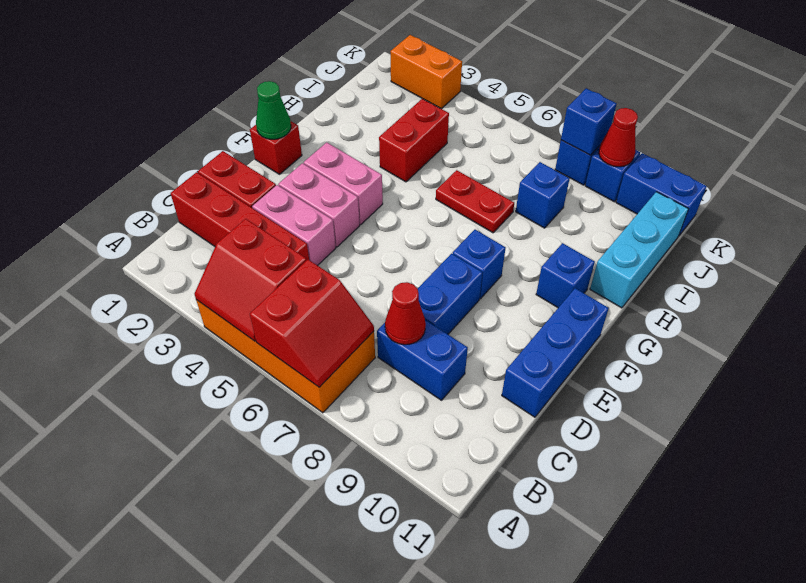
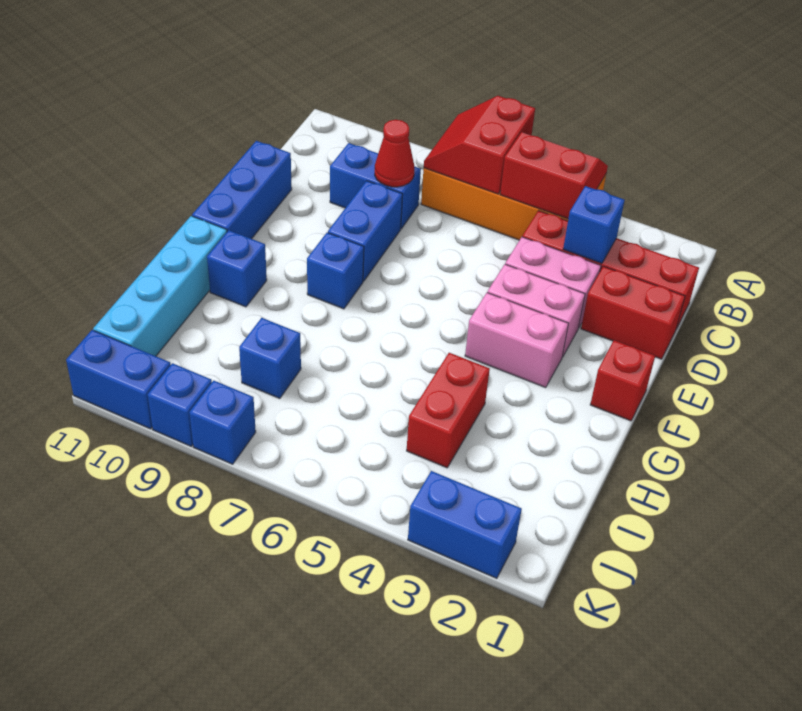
green cone F1 level 2 -> none
red plate H6:H7 level 1 -> none
cyan brick H11:J11 level 1 -> cyan brick G11:J11 level 1
orange brick K2:K3 level 1 -> blue brick K2:K3 level 1
blue brick K8 level 2 -> blue brick C3 level 2
red cone K9 level 2 -> none

